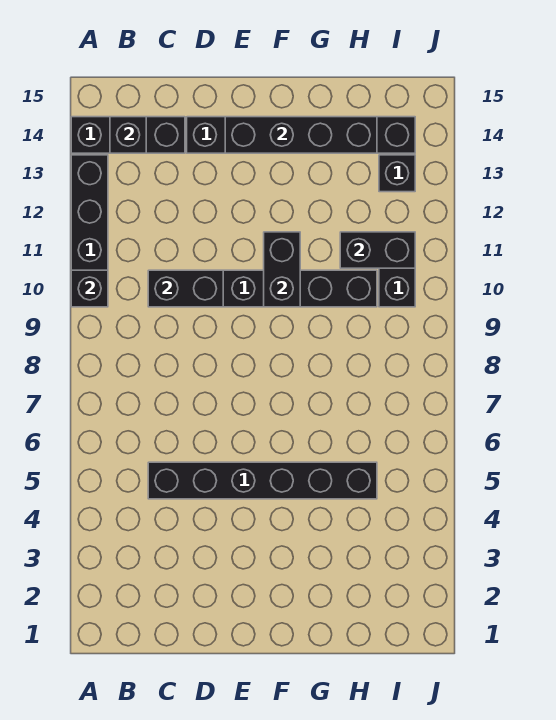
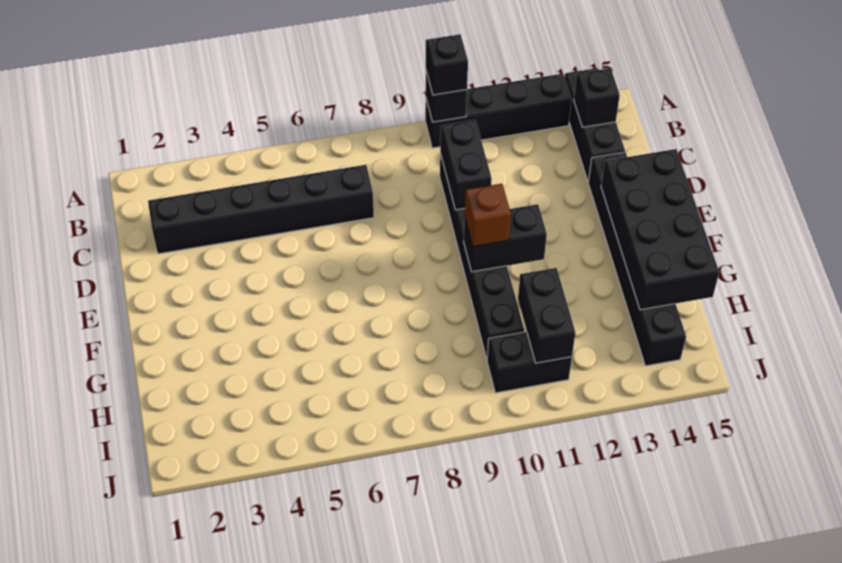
black brick C5:H5 level 1 -> black brick C2:C7 level 1
black brick E14:H14 level 2 -> black brick E14:H15 level 2
none -> brown brick F10 level 3
black brick I13 level 1 -> black brick A10 level 3

